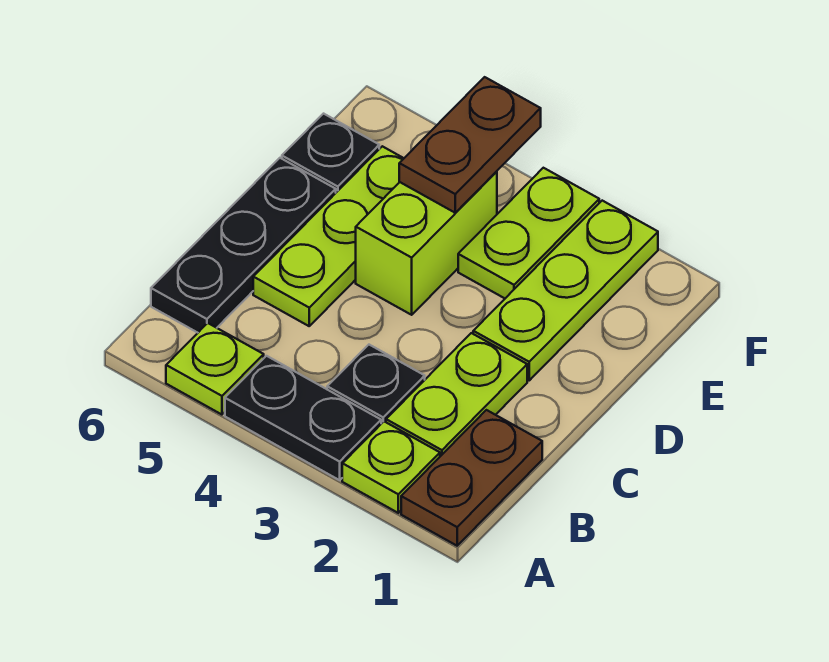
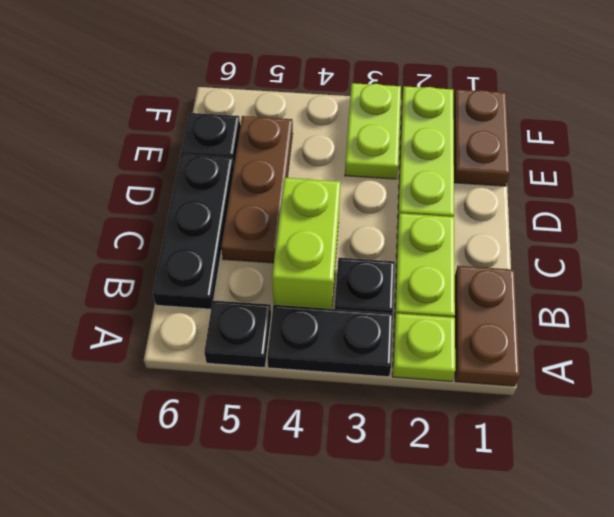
lime plate A5 level 1 -> black plate A5 level 1
lime plate C5:E5 level 1 -> brown plate C5:E5 level 1
lime brick D4:E4 level 1 -> lime brick B4:C4 level 1
brown plate E4:F4 level 2 -> brown plate E1:F1 level 1

